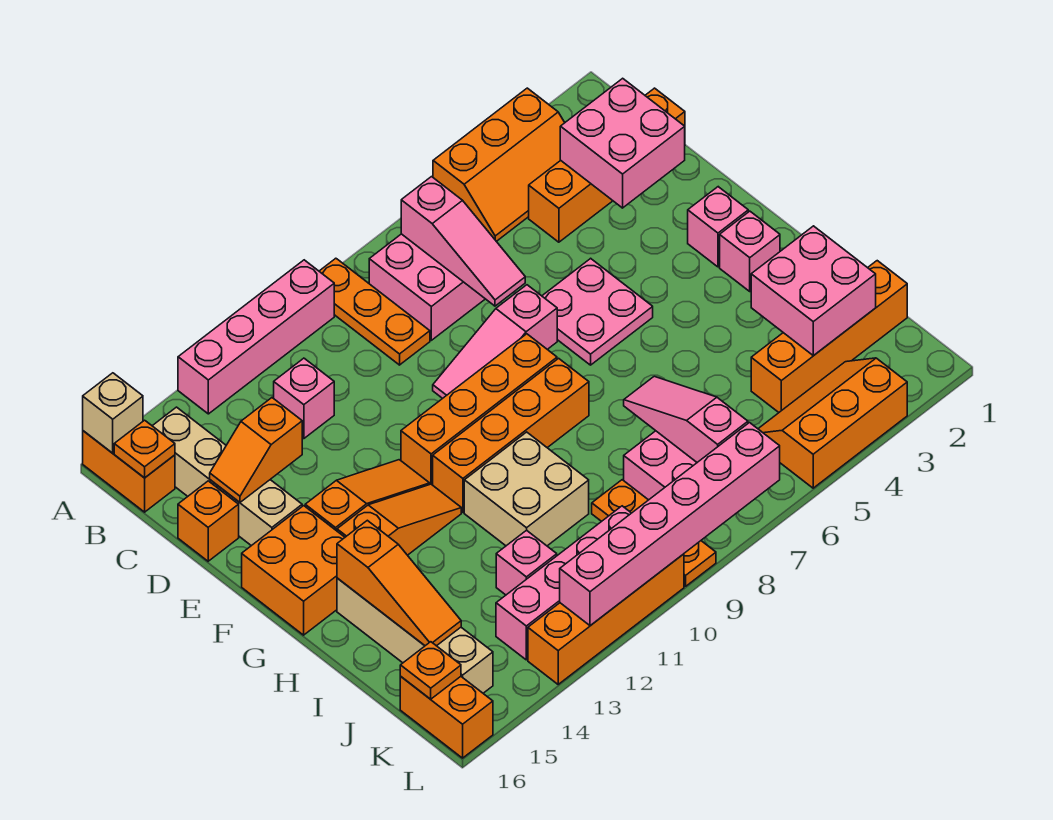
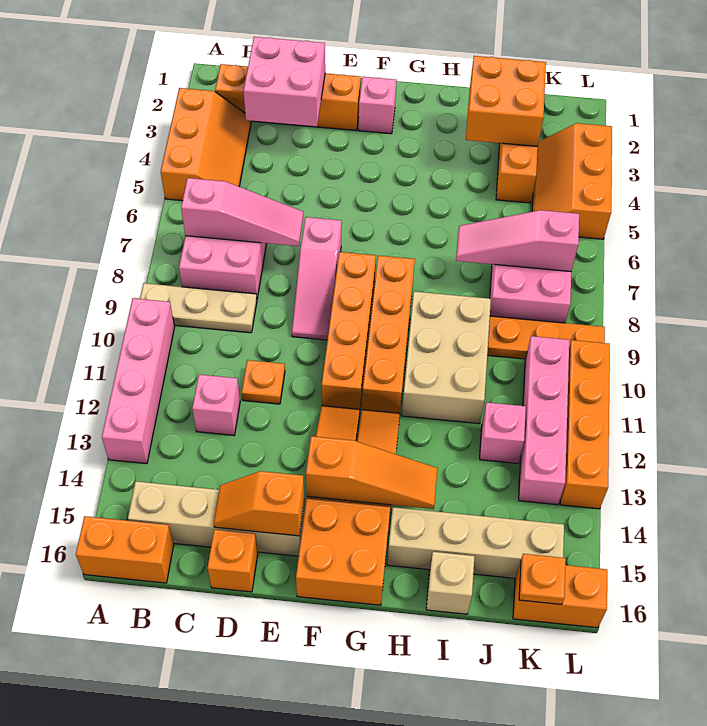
orange plate A9:C9 level 1 -> tan plate A9:C9 level 1
tan brick A16 level 2 -> tan brick I16 level 1
orange plate B16 level 2 -> orange plate D11 level 1
orange brick C1:C4 level 1 -> orange brick B2:E2 level 1
orange slope D14:D15 level 2 top 14 -> orange slope D15:E15 level 2 top E
pink plate E5:F6 level 1 -> none
pink brick G2 level 1 -> none
tan brick H10:I11 level 1 -> tan brick H9:I11 level 1
orange slope H15:J15 level 2 top H -> orange slope F14:H14 level 2 top F
pink brick I2:J3 level 2 -> orange brick I2:J3 level 2
pink brick L7:L12 level 2 -> none

